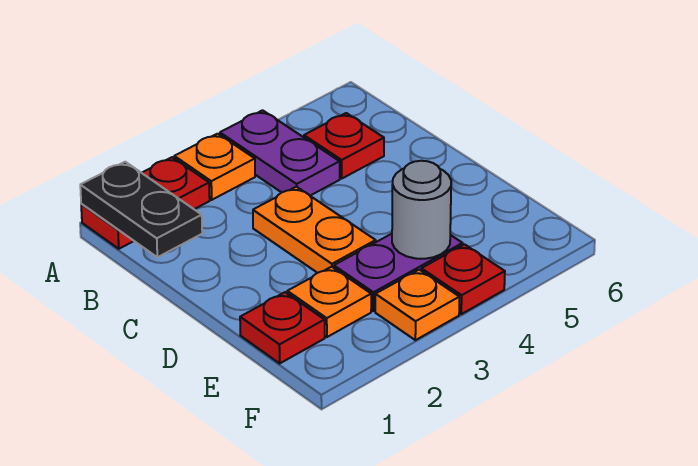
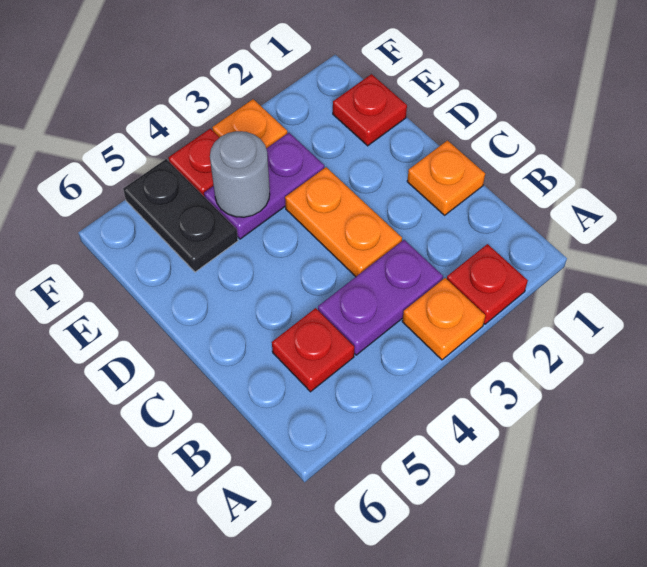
red plate A1:A2 level 1 -> red plate A2 level 1
black plate A1:B1 level 2 -> black plate E5:F5 level 1
purple plate A4:B4 level 1 -> purple plate B3:B4 level 1
orange plate E2 level 1 -> orange plate C1 level 1

